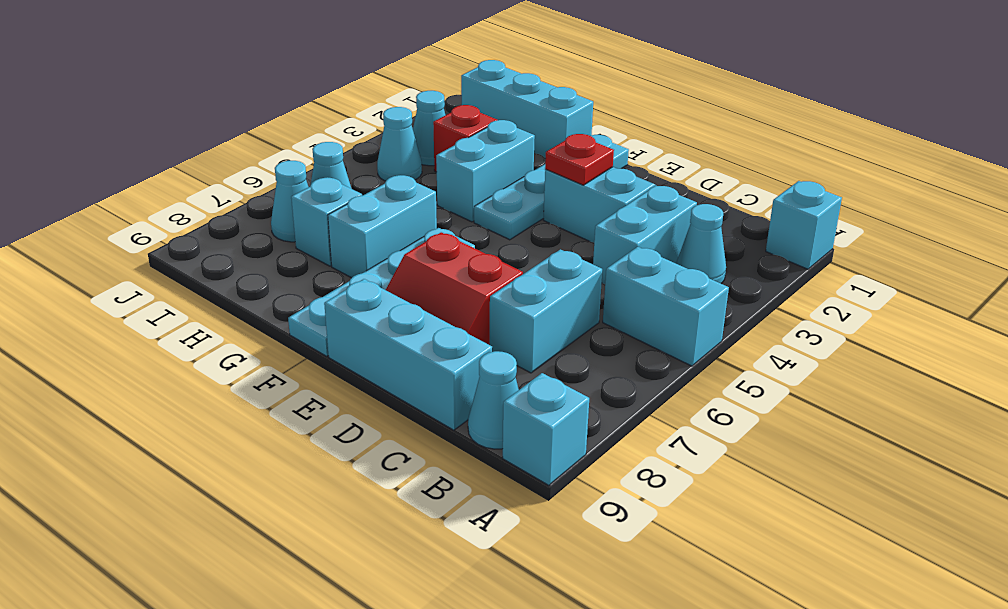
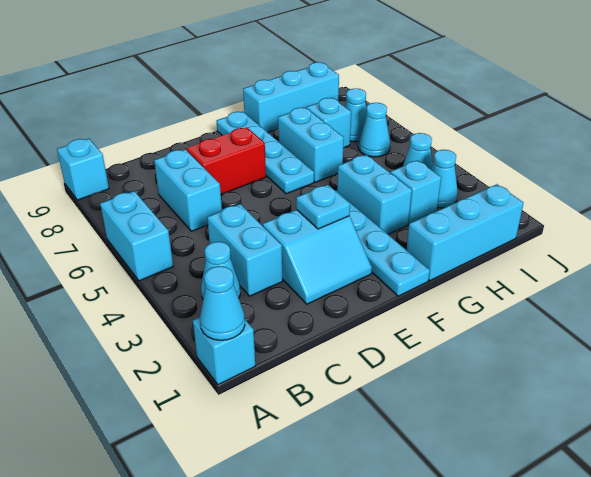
cyan brick A5:B5 level 1 -> cyan brick A5:A6 level 1
cyan cone B9 level 1 -> cyan cone A1 level 2
cyan brick C9:E9 level 1 -> cyan brick G9:I9 level 1
red plate E3 level 2 -> cyan plate E3 level 2
red brick H3 level 1 -> cyan brick H3 level 1

